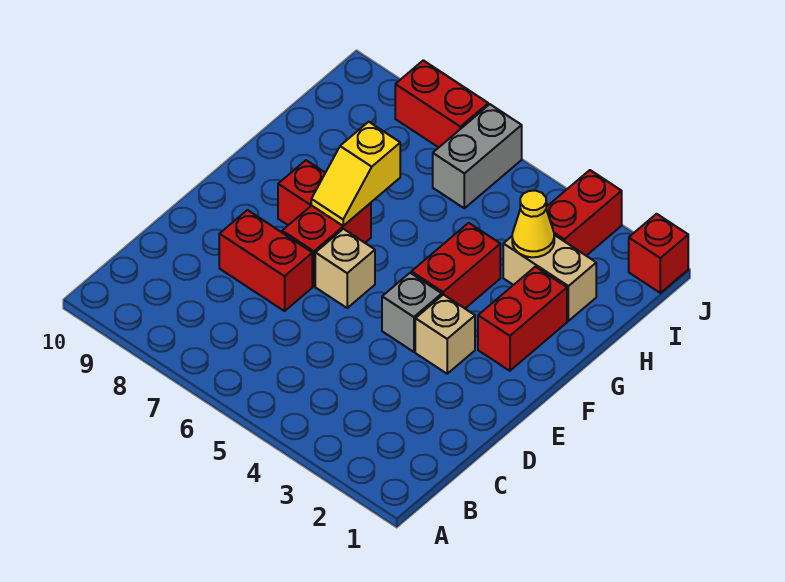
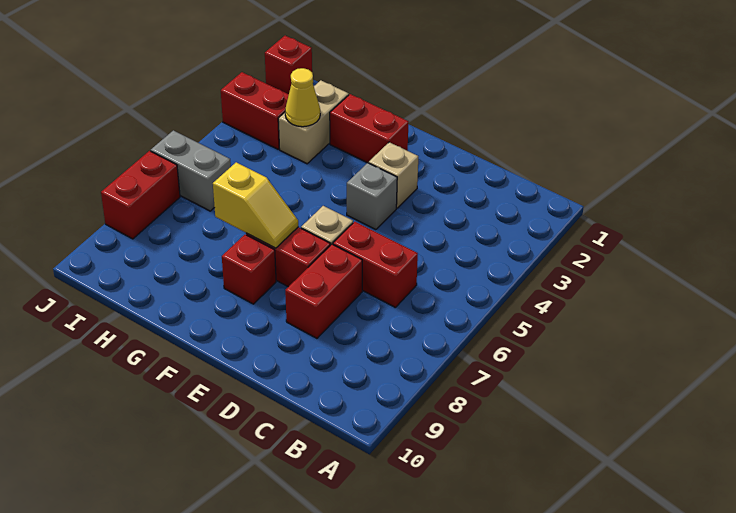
red brick F4:G4 level 1 -> red brick C6:D6 level 1

